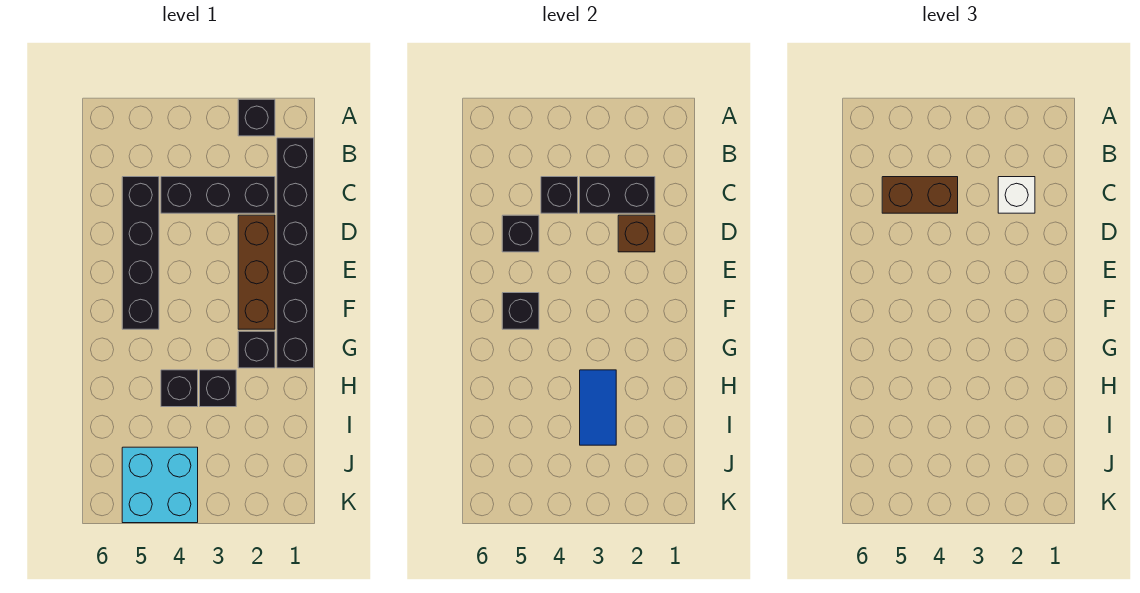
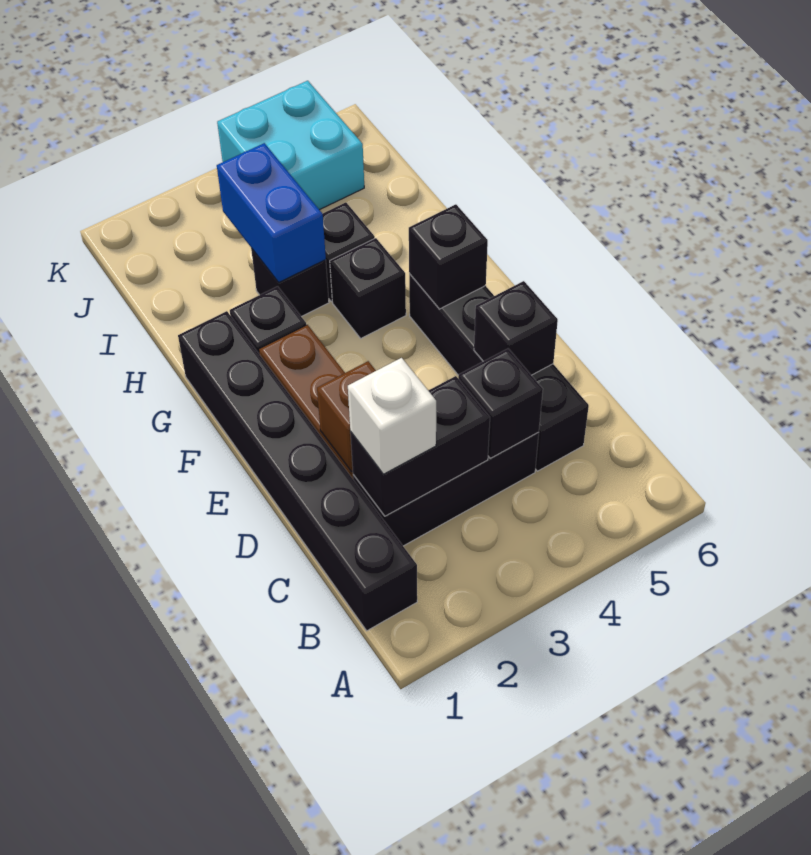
black brick A2 level 1 -> black brick G4 level 1
brown brick C4:C5 level 3 -> none
blue tile H3:I3 level 2 -> blue brick H3:I3 level 2

